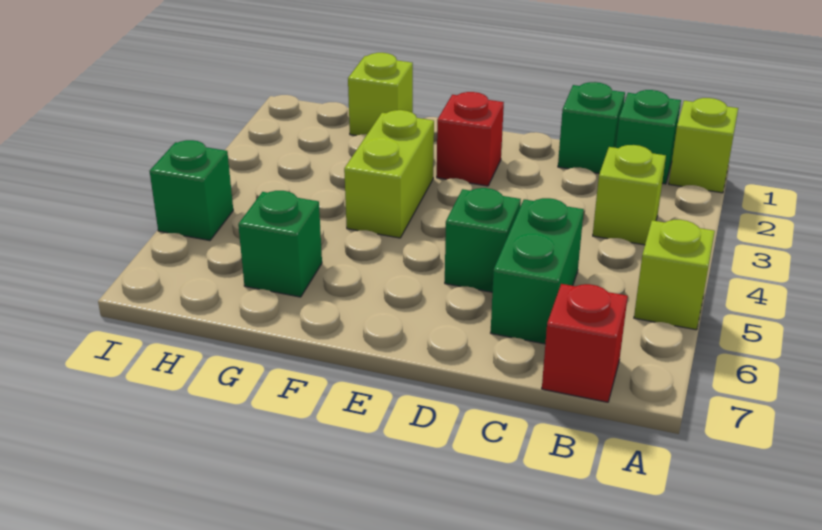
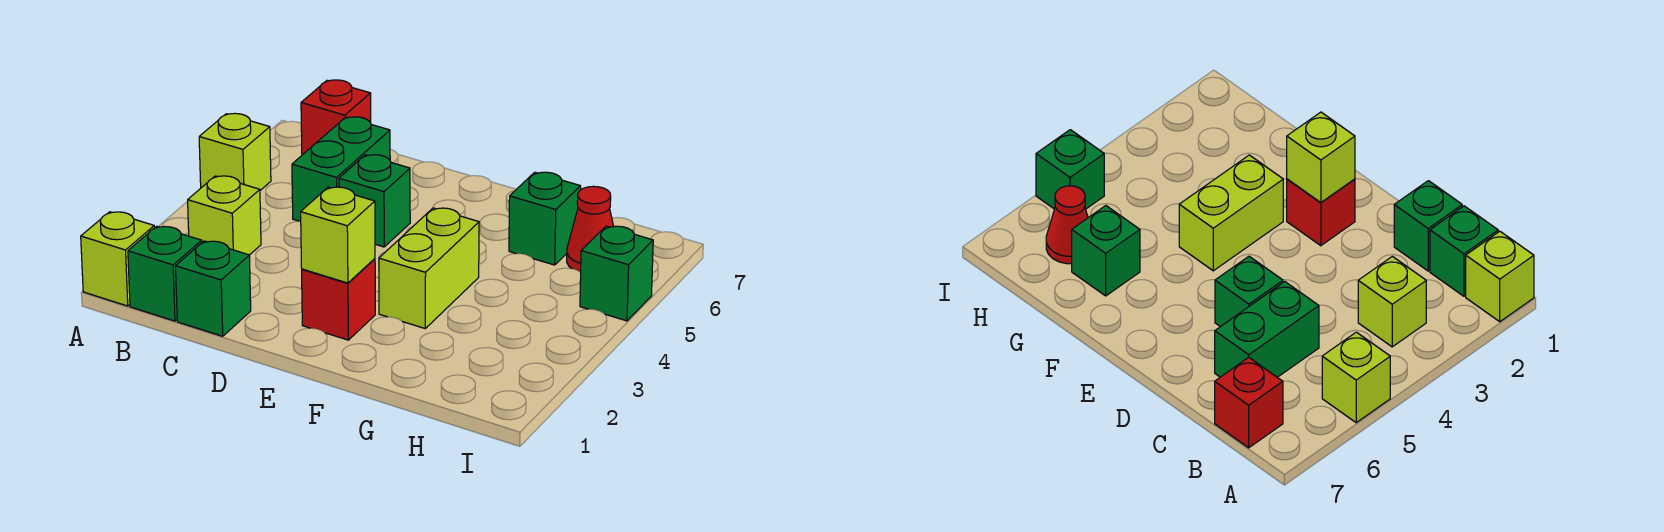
lime brick G1 level 1 -> lime brick E2 level 2
none -> red cone H6 level 1

